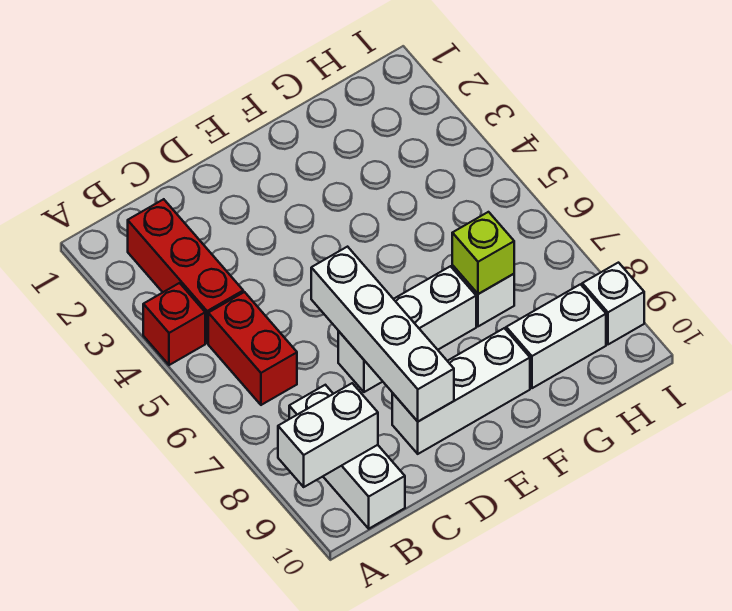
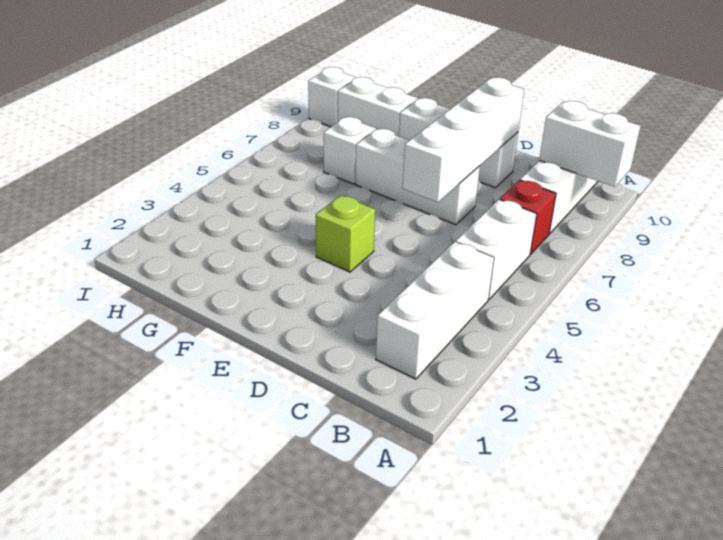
red brick A4 level 1 -> red brick B7 level 1
red brick B2:B4 level 1 -> white brick B2:B4 level 1
red brick B5:B6 level 1 -> white brick B5:B6 level 1
lime brick G7 level 2 -> lime brick E4 level 1

